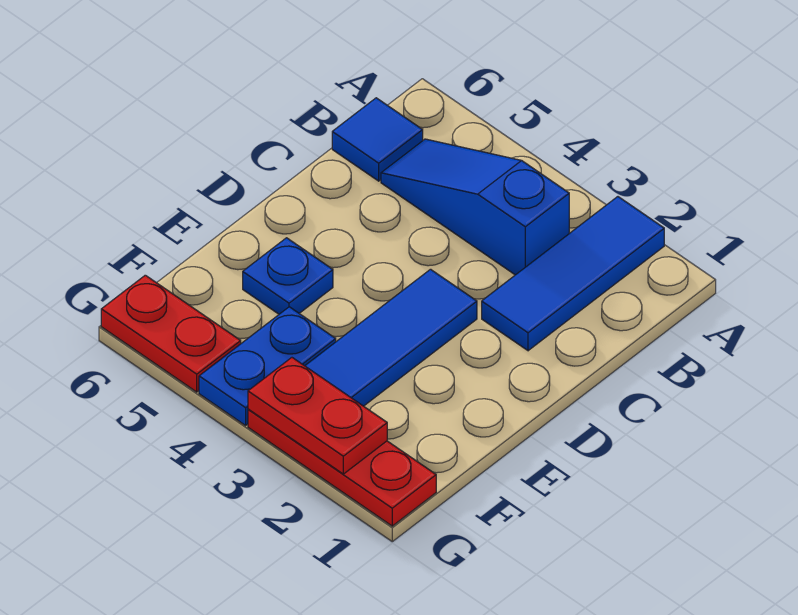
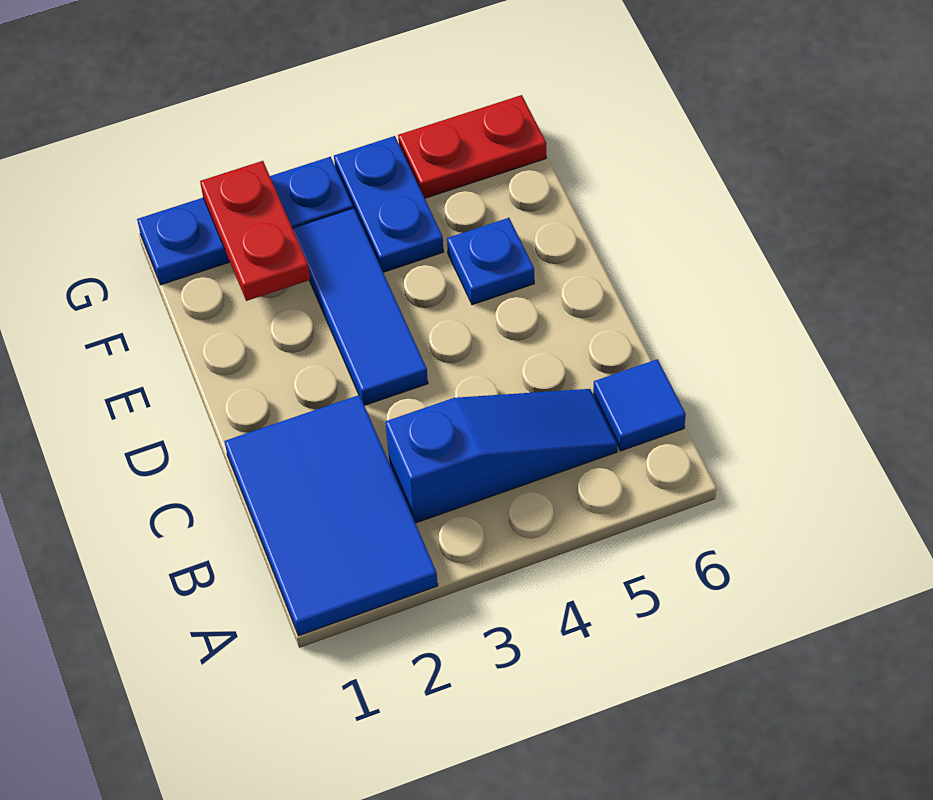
blue tile A2:C2 level 1 -> blue tile A1:C2 level 1
red plate G1:G3 level 1 -> blue plate G1:G3 level 1
red plate G2:G3 level 2 -> red plate F2:G2 level 2

